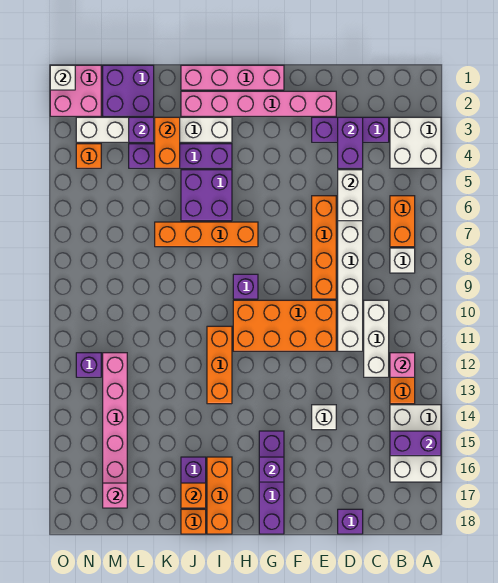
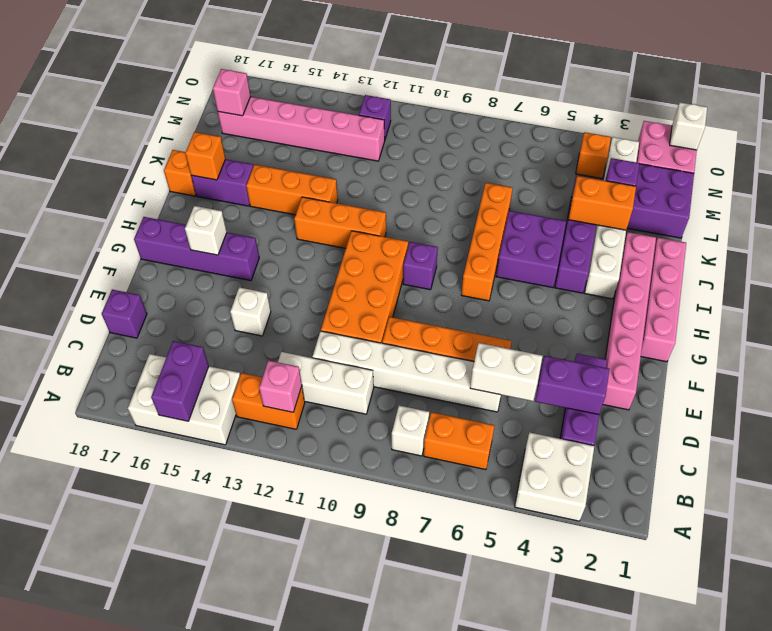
purple brick G16 level 2 -> white brick G16 level 2
orange brick I16:I18 level 1 -> orange brick J13:J15 level 1

